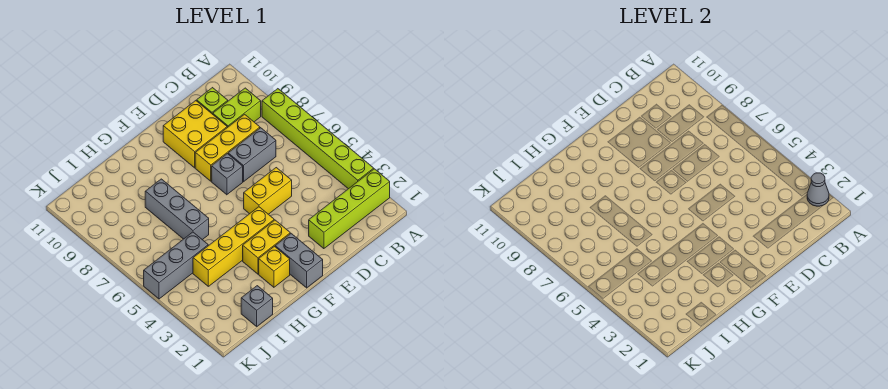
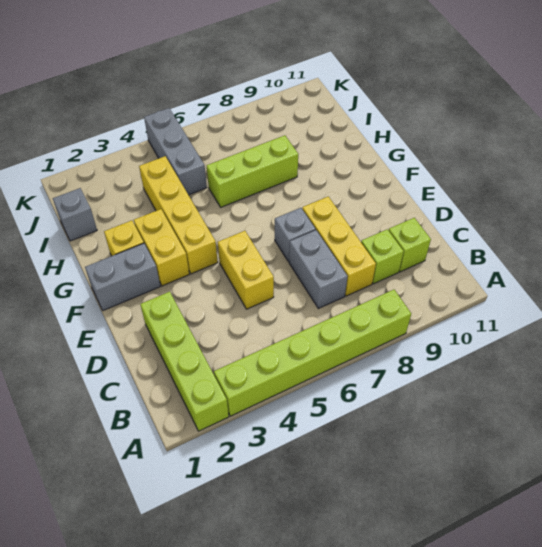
grey cone A2 level 2 -> none
lime brick B9:C9 level 1 -> lime brick C9 level 1
yellow brick D9:E10 level 1 -> none
grey brick H6:H8 level 1 -> lime brick H6:H8 level 1

